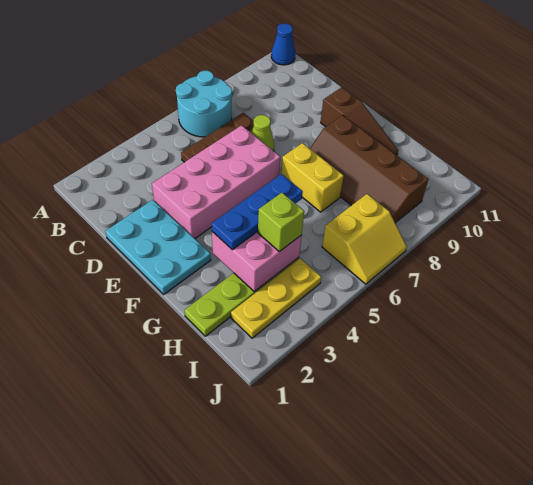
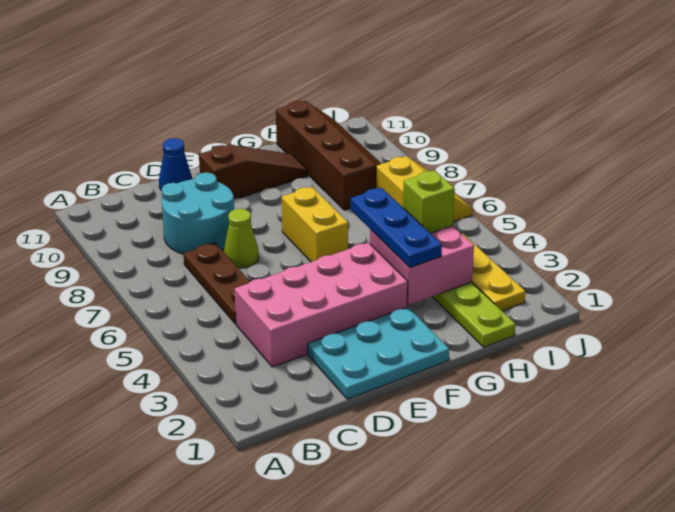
cyan round brick A6:B7 level 1 -> cyan round brick C8:D9 level 1
blue cone A11 level 1 -> blue cone D11 level 1
pink brick D3:E6 level 1 -> pink brick C3:F4 level 1
yellow brick F7:G7 level 1 -> yellow brick F6:F7 level 1
brown slope F8:I9 level 1 top 9 -> brown slope H8:I11 level 1 top H

